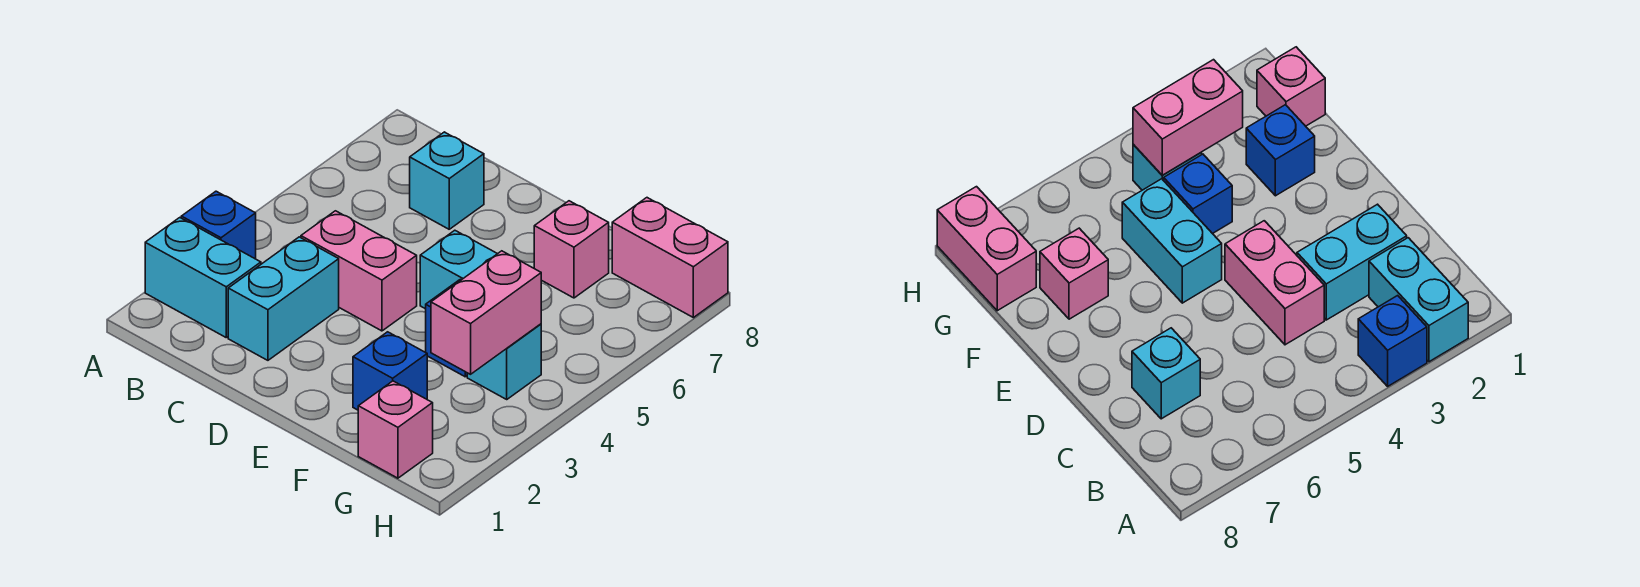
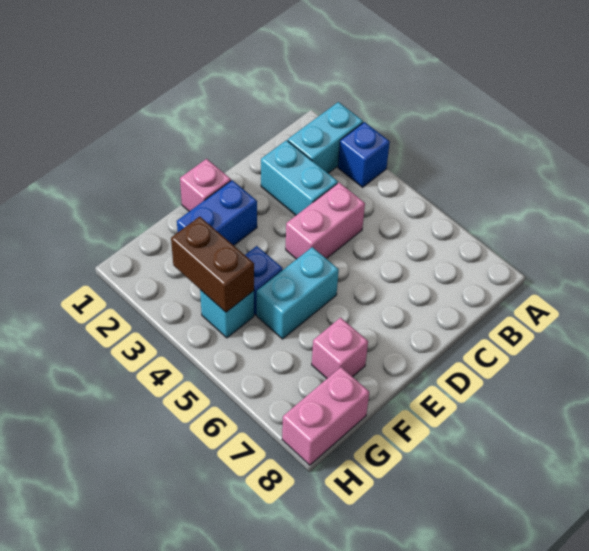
cyan brick C7 level 1 -> none
blue brick F2 level 1 -> blue brick E2:F2 level 1
pink brick G1 level 1 -> pink brick E1 level 1
pink brick G3:G4 level 2 -> brown brick G3:G4 level 2

